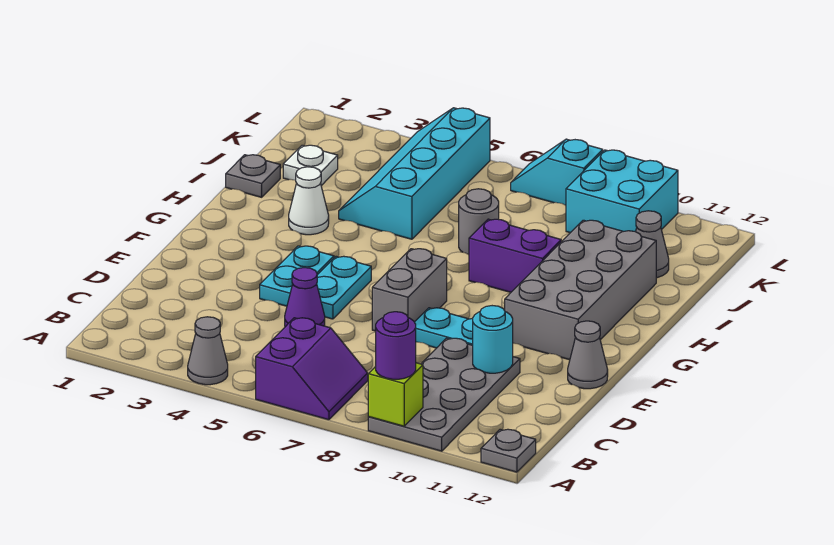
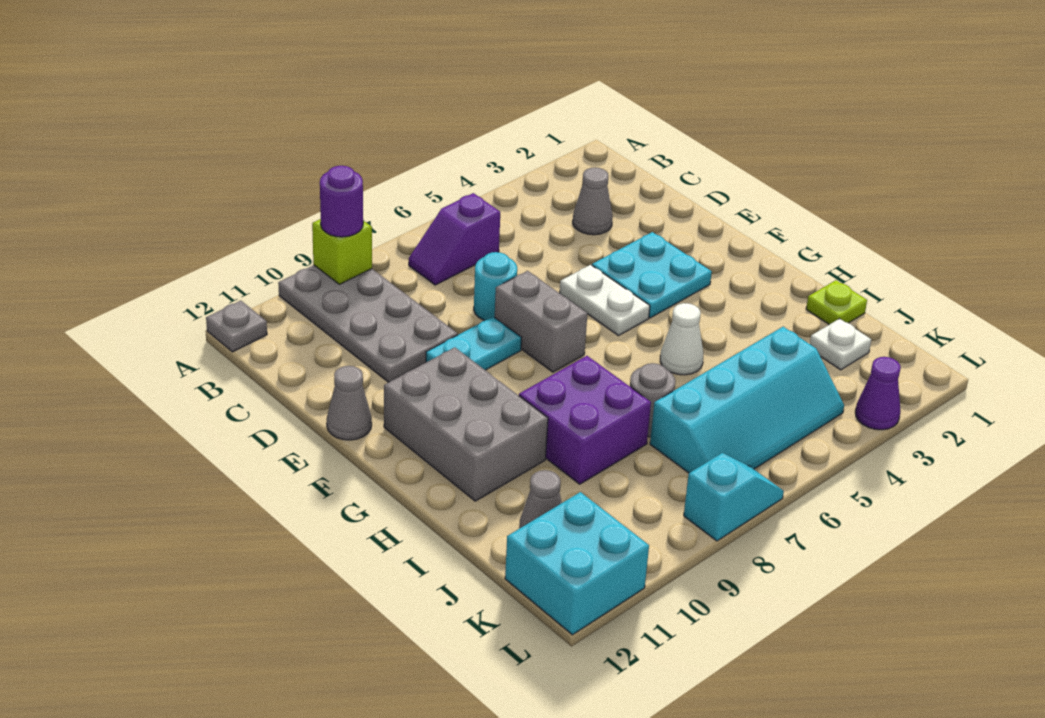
grey cone A4 level 1 -> grey cone C3 level 1
purple slope A6:B7 level 1 top 6 -> purple slope B6:B7 level 1 top 6
purple cone D5 level 1 -> purple cone L3 level 1
cyan round brick D10 level 2 -> cyan round brick D7 level 1
cyan plate E4:F4 level 1 -> cyan plate E3:F4 level 1
cyan plate E5:F5 level 1 -> white plate E5:F5 level 1
grey brick F10:I11 level 1 -> grey brick F10:H11 level 1
white cone H3 level 1 -> white cone H5 level 1
purple brick H8:H9 level 1 -> purple brick H8:I9 level 1
grey plate I1 level 1 -> lime plate I1 level 1
cyan slope I4:L5 level 1 top 5 -> cyan slope J4:K7 level 1 top J
cyan brick K9:L10 level 1 -> cyan brick K11:L12 level 1

